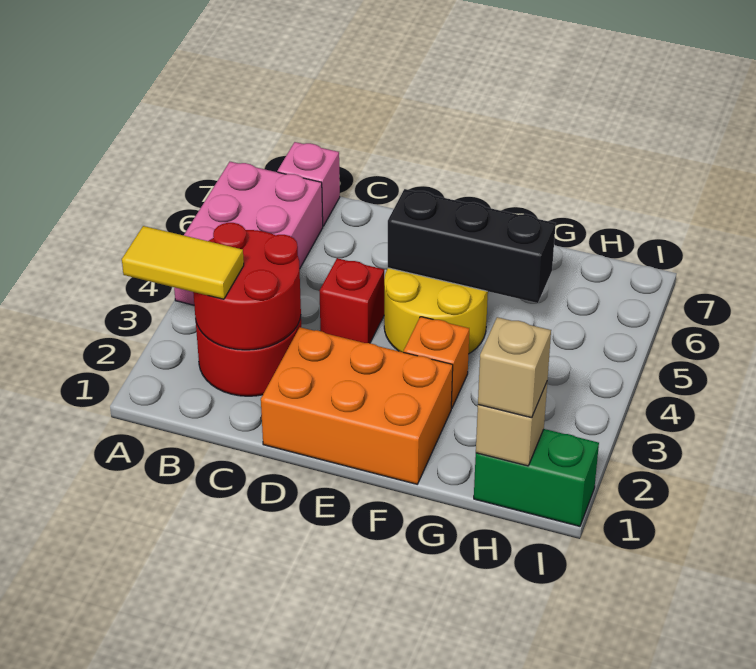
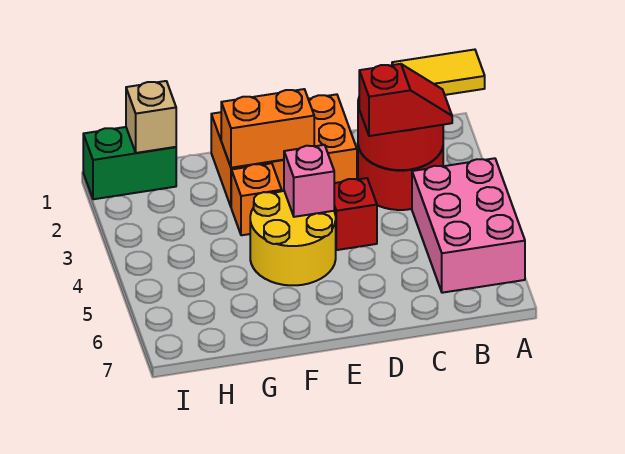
none -> red slope B3:C3 level 3 top C
pink brick B7 level 1 -> pink brick E4 level 2
none -> orange brick E2:F2 level 2
black brick E5:G5 level 2 -> none
tan brick H1 level 3 -> none

